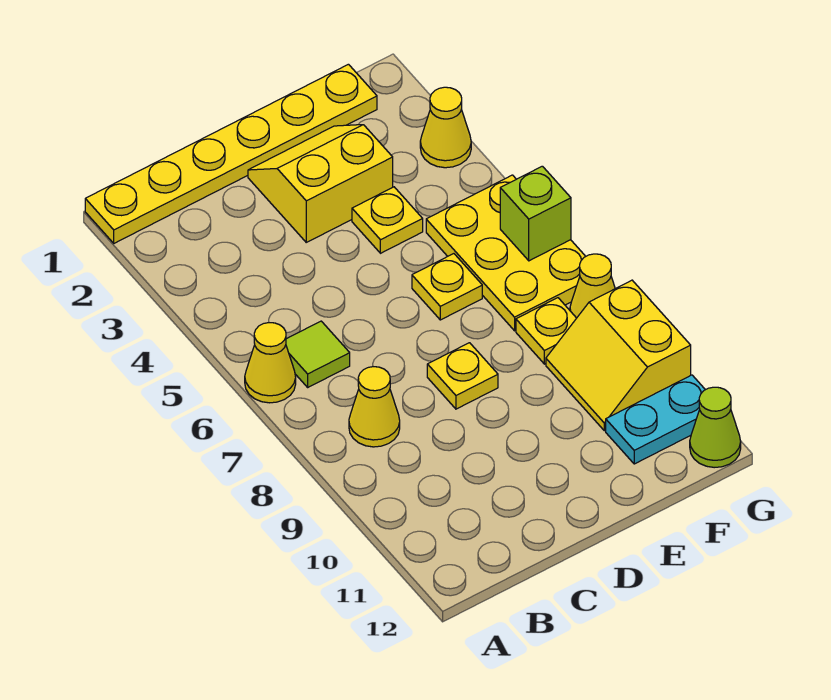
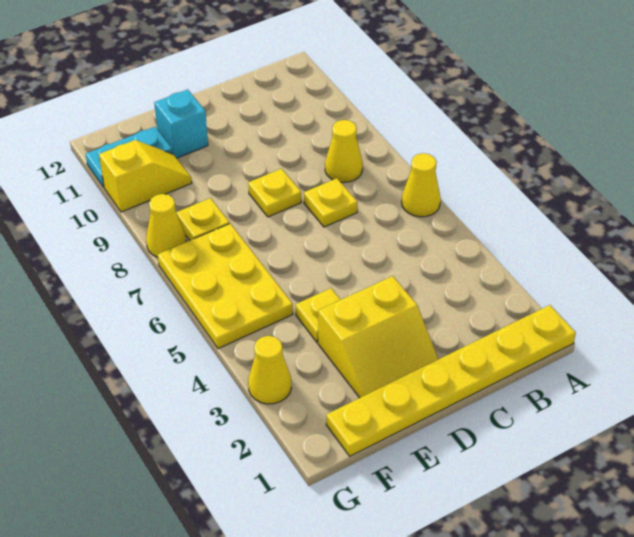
lime tile B6 level 1 -> none
yellow plate E6 level 1 -> yellow plate C7 level 1
none -> cyan brick E11 level 1
yellow slope F9:G10 level 1 top G -> yellow slope F10:G10 level 1 top G
lime brick G6 level 2 -> none
lime cone G12 level 1 -> none

